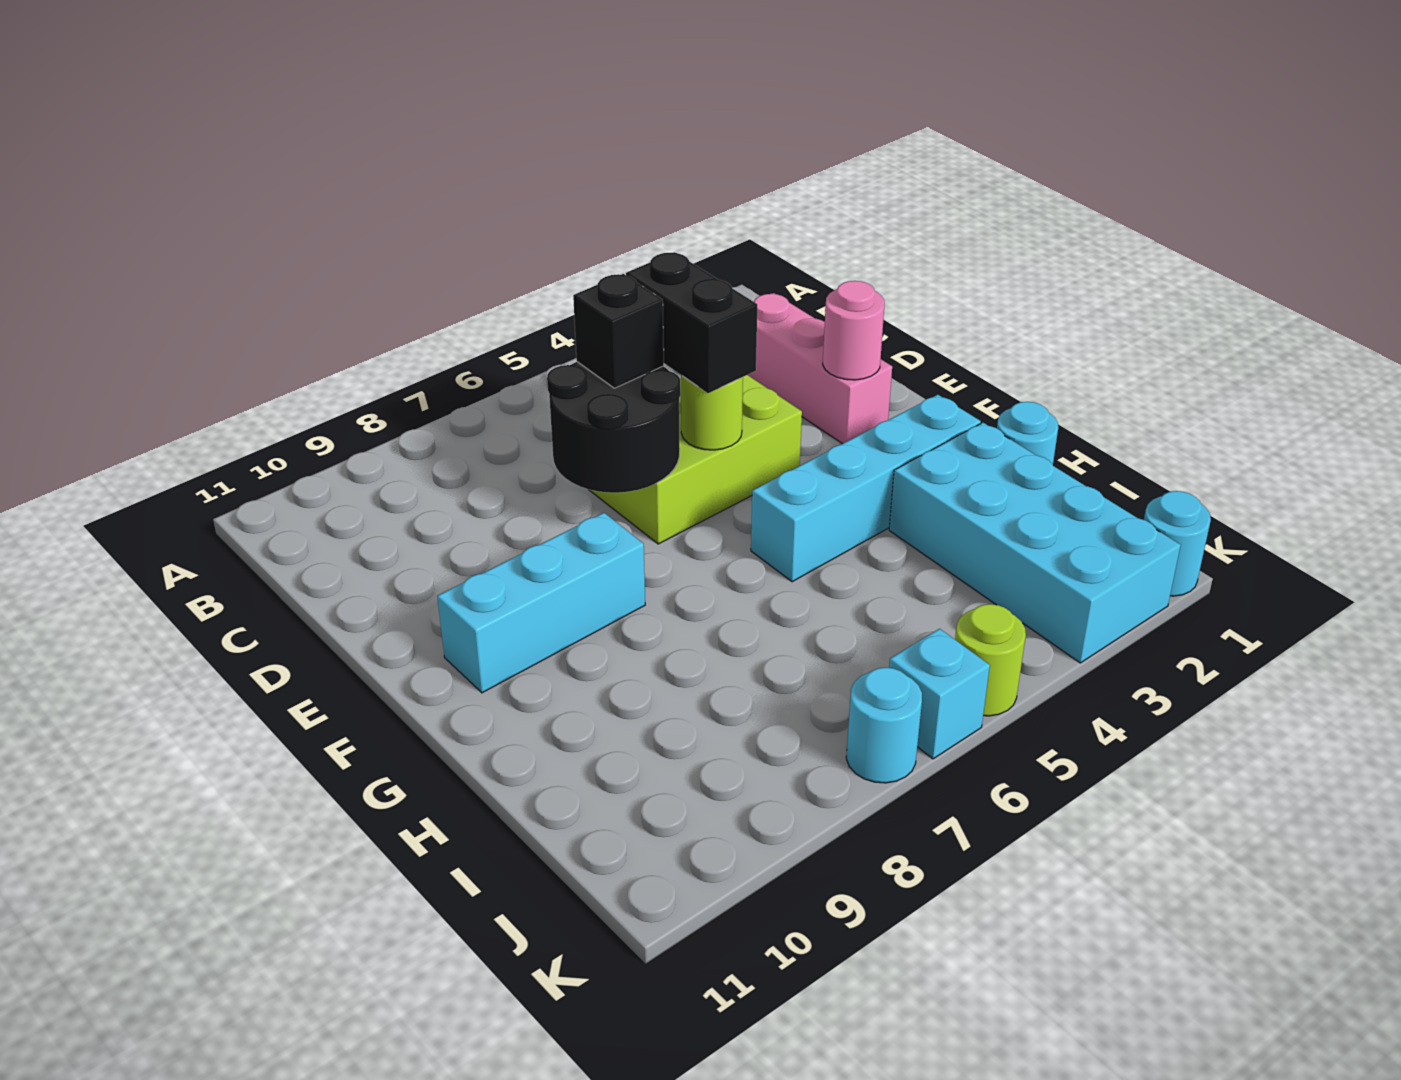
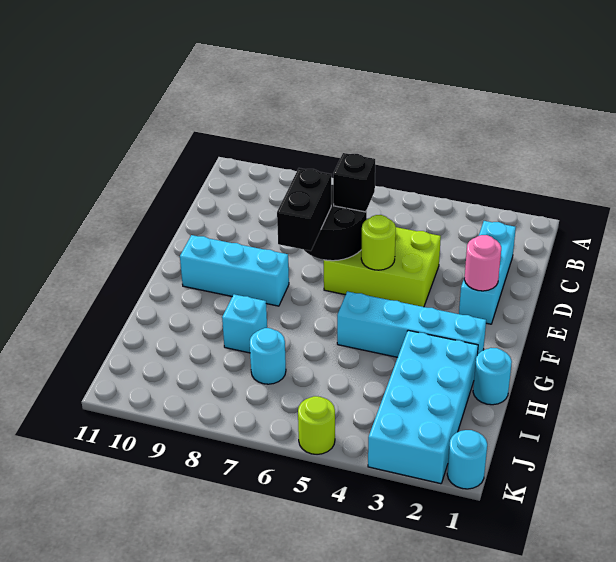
pink brick C2:E2 level 1 -> cyan brick C2:E2 level 1
black brick D5:E5 level 3 -> black brick E7:F7 level 3
cyan brick K6 level 1 -> cyan brick H8 level 1
cyan round brick K7 level 1 -> cyan round brick I7 level 1

